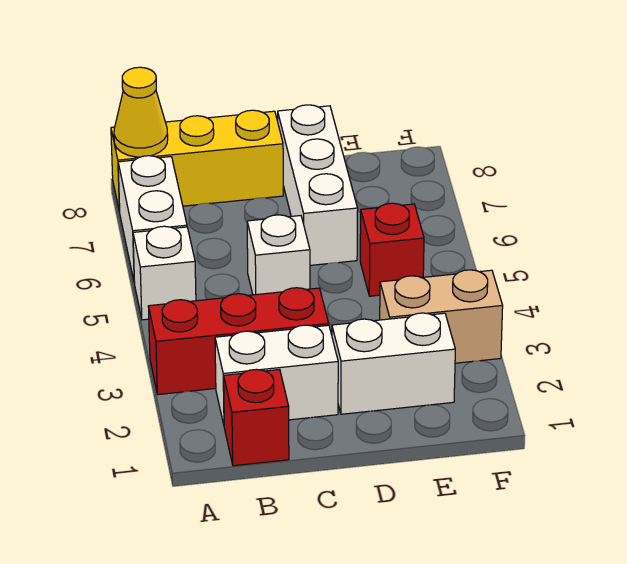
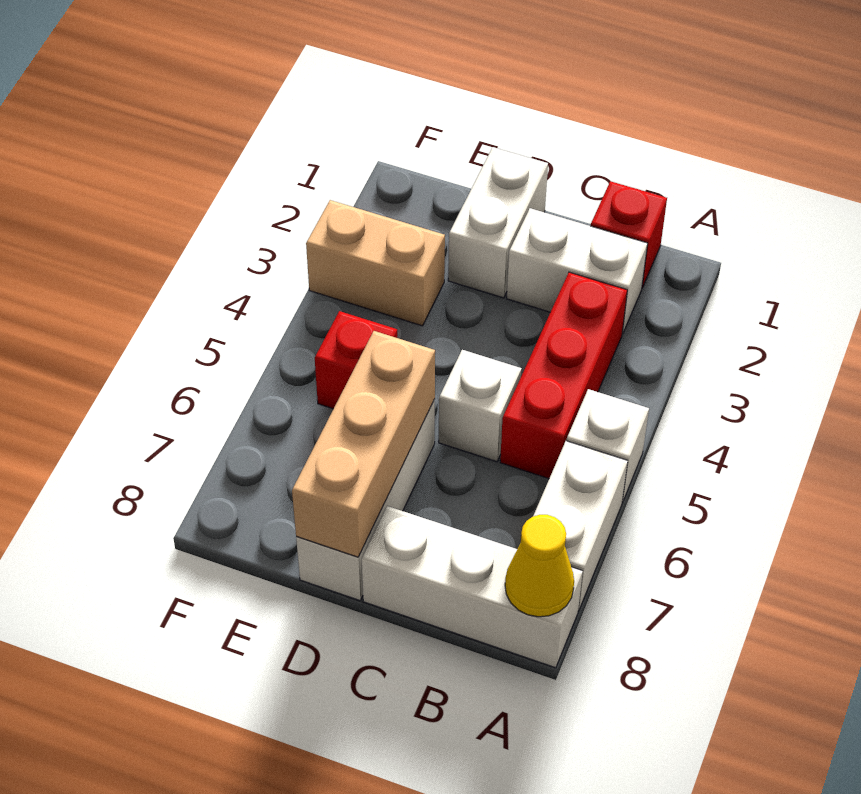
red brick A3:C3 level 1 -> red brick B3:B5 level 1
yellow brick A8:C8 level 1 -> white brick A8:C8 level 1
white brick D2:E2 level 1 -> white brick D1:D2 level 1
none -> tan brick D6:D8 level 2

